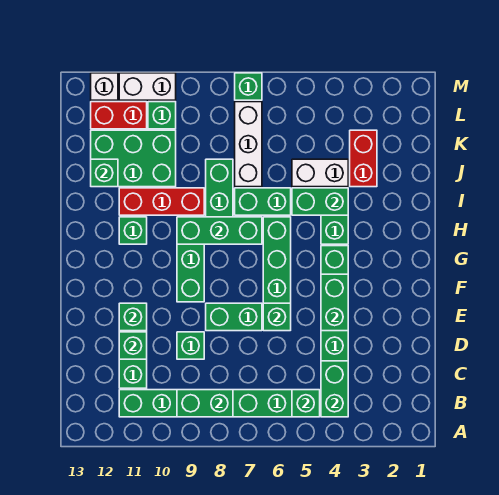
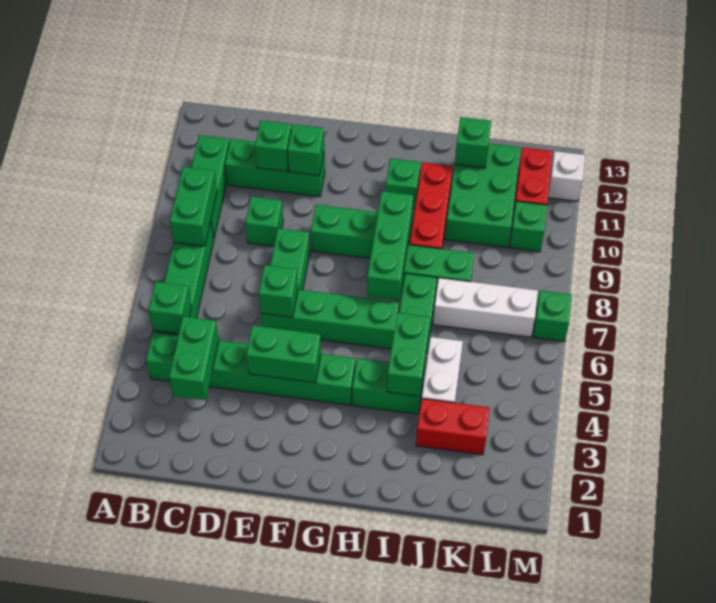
green brick B4:C4 level 2 -> green brick C3:C4 level 2
white brick M10:M11 level 1 -> none

